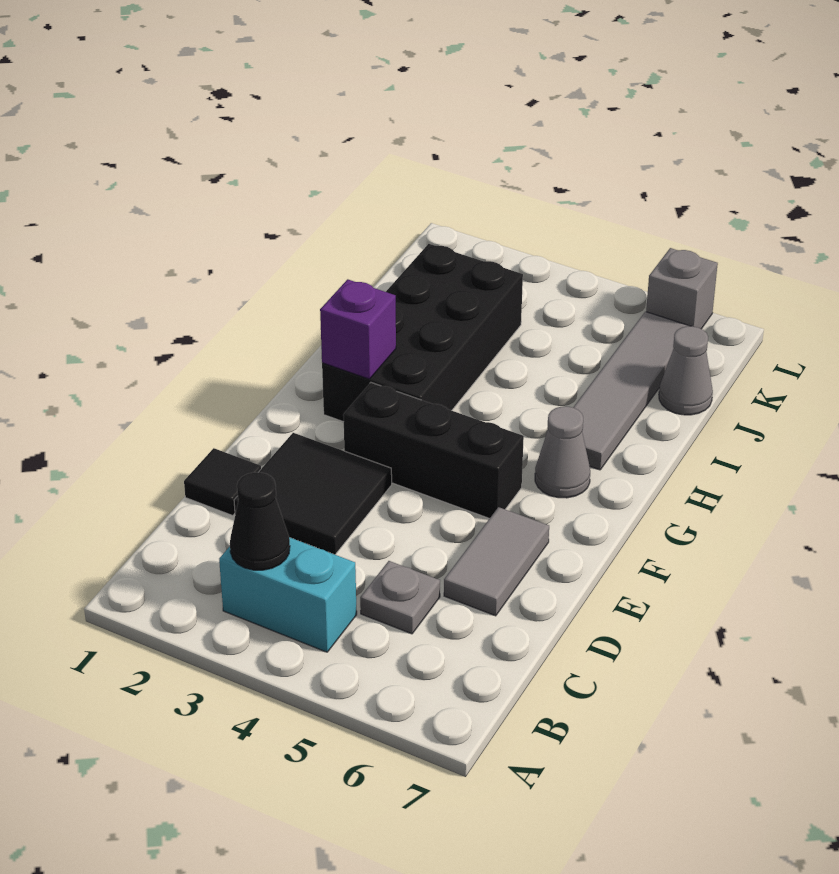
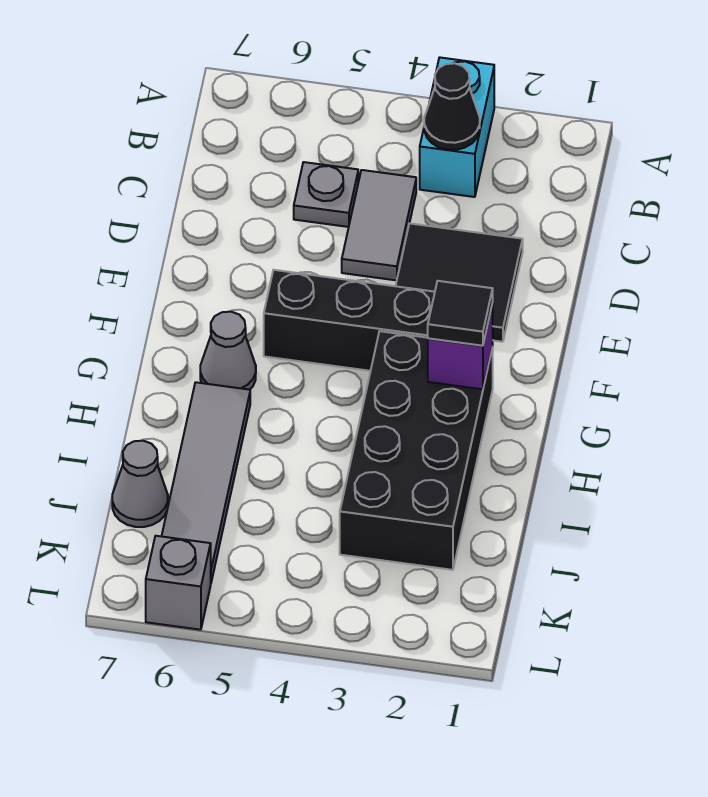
cyan brick B3:B4 level 1 -> cyan brick A3:B3 level 1
black tile D1 level 1 -> black tile G2 level 3
grey tile D6:E6 level 1 -> grey tile C4:D4 level 1

